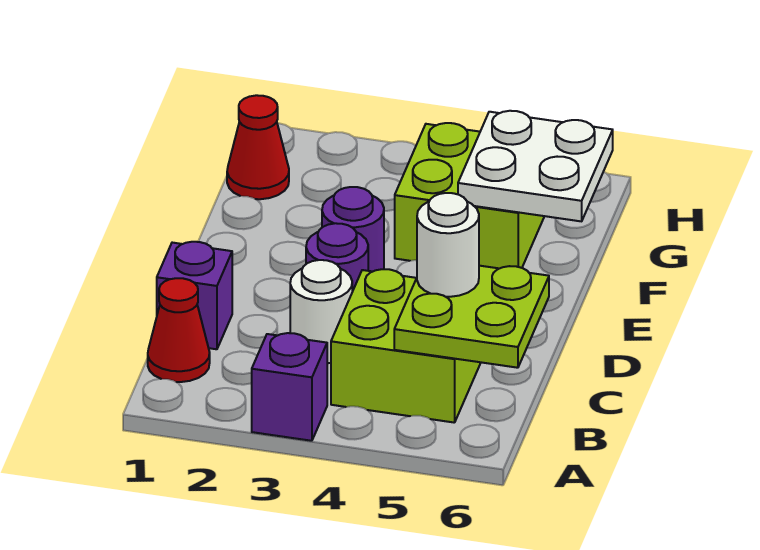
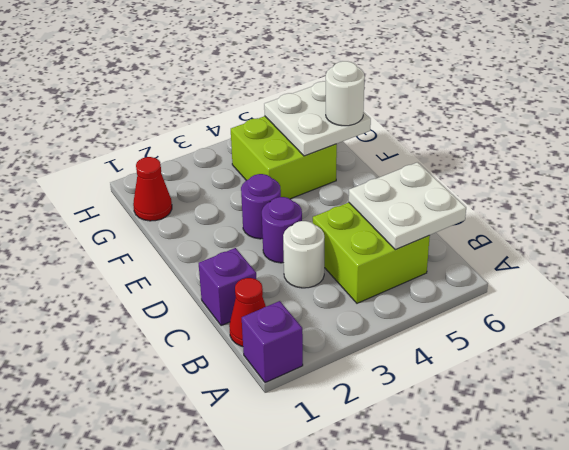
purple brick A3 level 1 -> purple brick A1 level 1
lime plate B5:C6 level 2 -> white plate B5:C6 level 2
white round brick C5 level 3 -> white round brick F6 level 3

